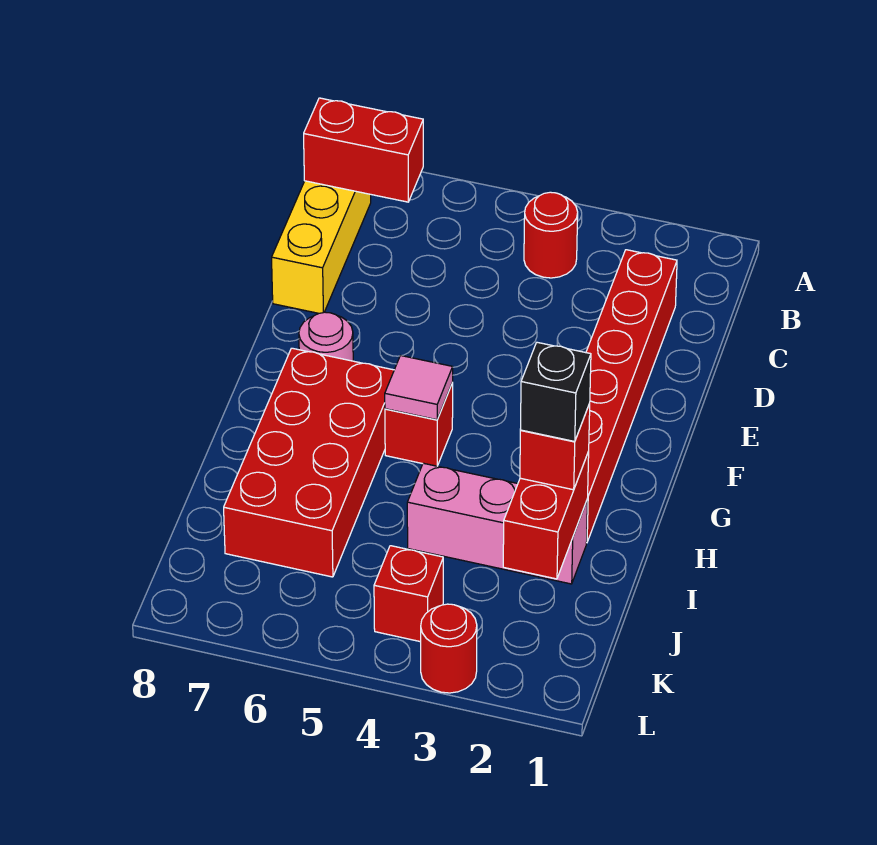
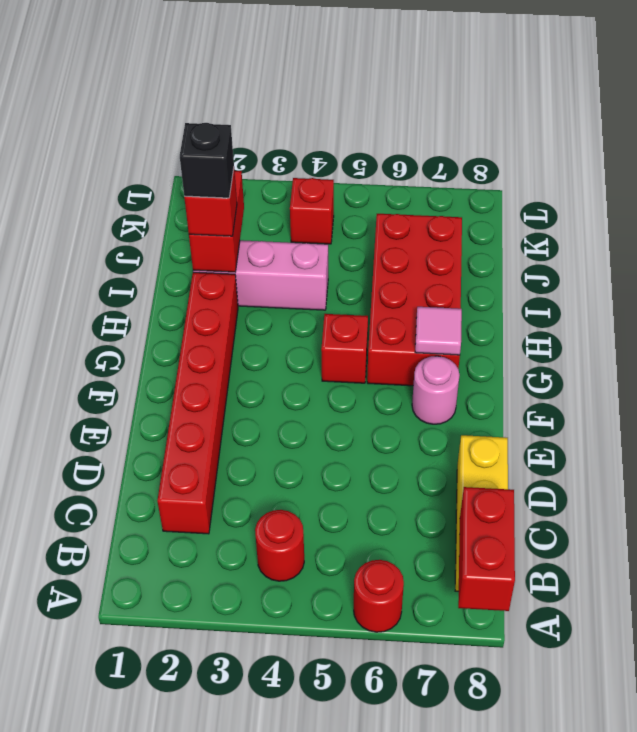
red brick B7:B8 level 2 -> red brick A8:B8 level 2
pink tile G5 level 2 -> pink tile G7 level 2
red round brick L3 level 1 -> red round brick A6 level 1

